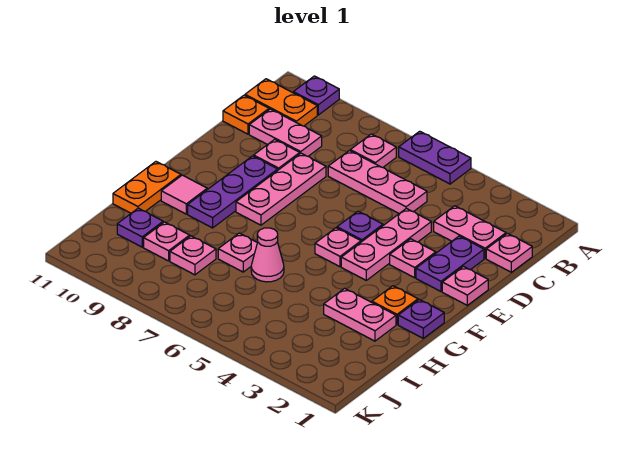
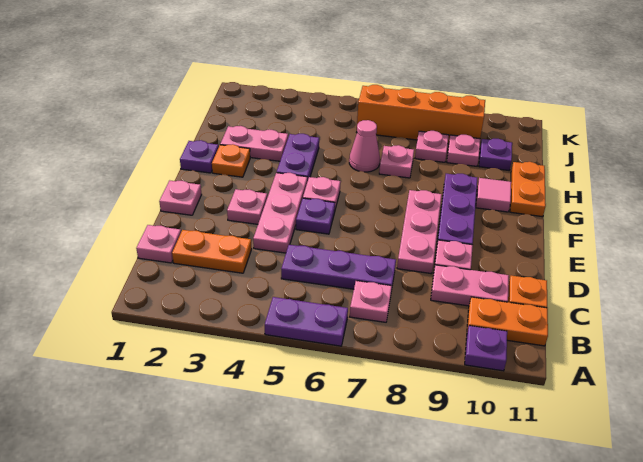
pink plate C2:C3 level 1 -> orange plate C2:C3 level 1
pink plate C5:C7 level 1 -> purple plate C5:C7 level 1
purple plate D2:E2 level 1 -> purple plate G4:H4 level 1
none -> orange brick J6:J9 level 1

